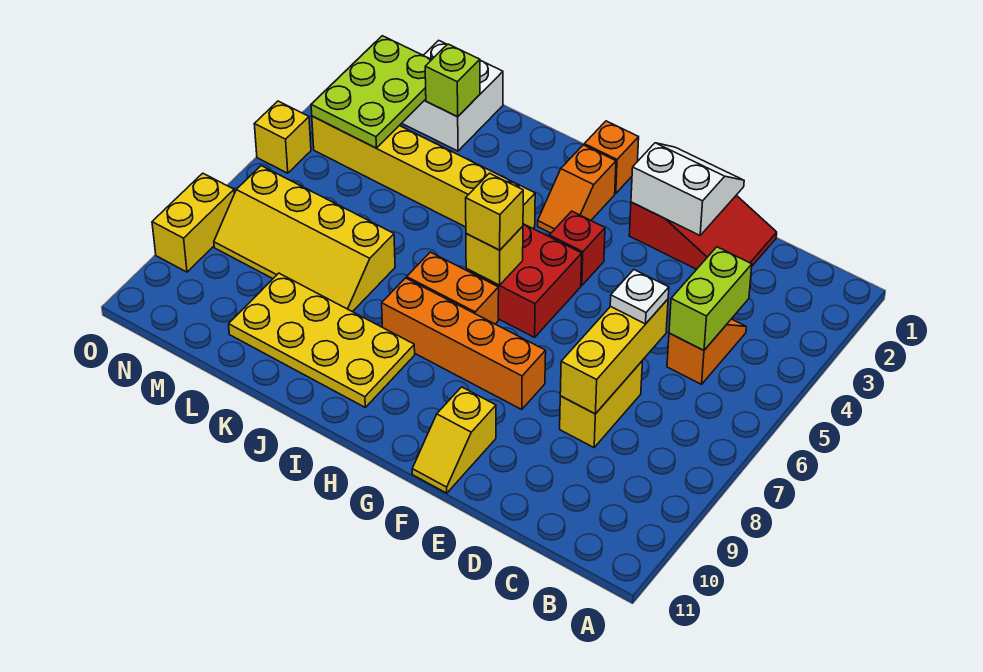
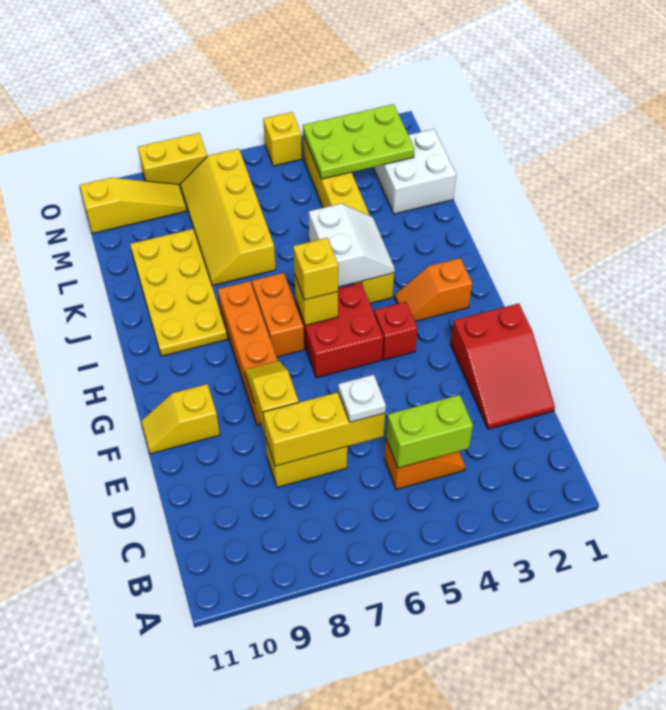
white slope E1:F2 level 2 top 2 -> white slope I4:J5 level 2 top 5
none -> yellow slope E8:F8 level 2 top E
orange brick H1 level 1 -> none
lime brick L2 level 2 -> none
none -> yellow slope N9:N11 level 1 top 11

